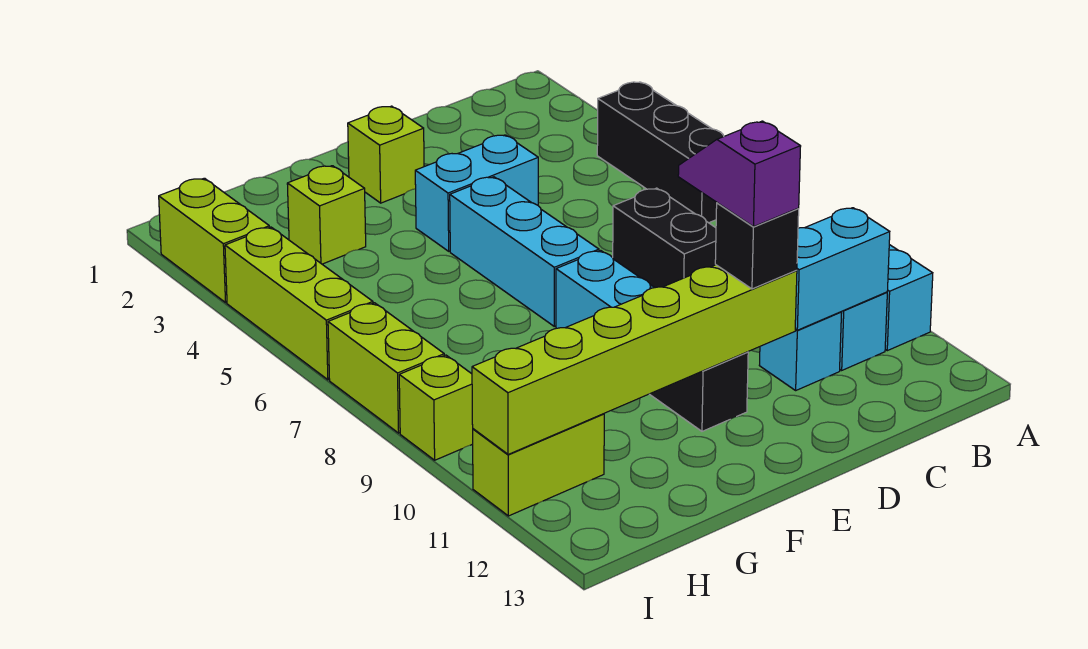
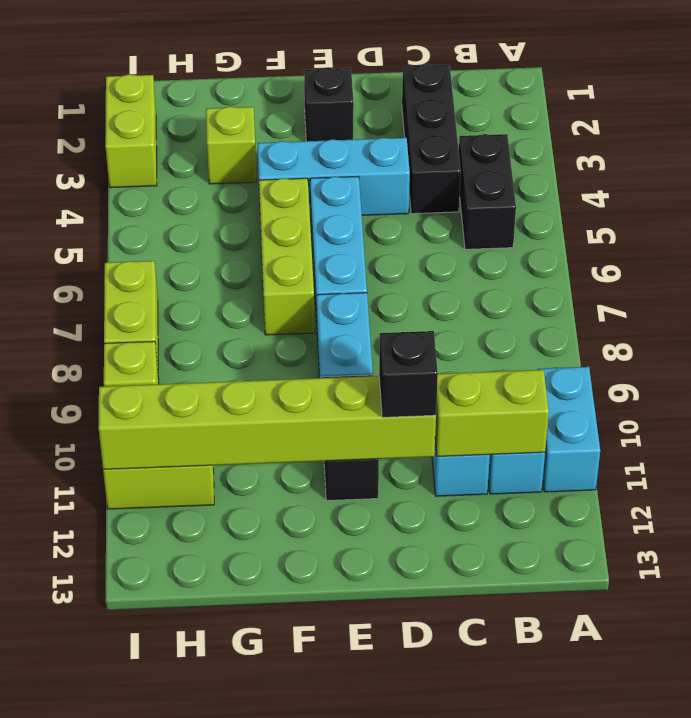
black brick A4:A6 level 1 -> black brick C2:C4 level 1
cyan brick B11:C11 level 2 -> lime brick B11:C11 level 2
black brick C7:C8 level 1 -> black brick B4:B5 level 1
cyan brick D4:E4 level 1 -> cyan brick D4:F4 level 1
purple slope D10:D11 level 4 top 11 -> none
lime brick E2 level 1 -> black brick E2 level 1
lime brick I4:I6 level 1 -> lime brick F5:F7 level 1

